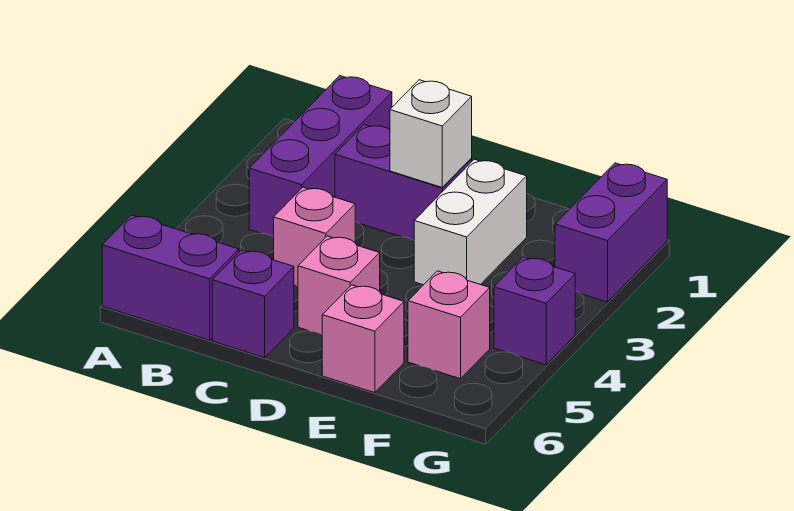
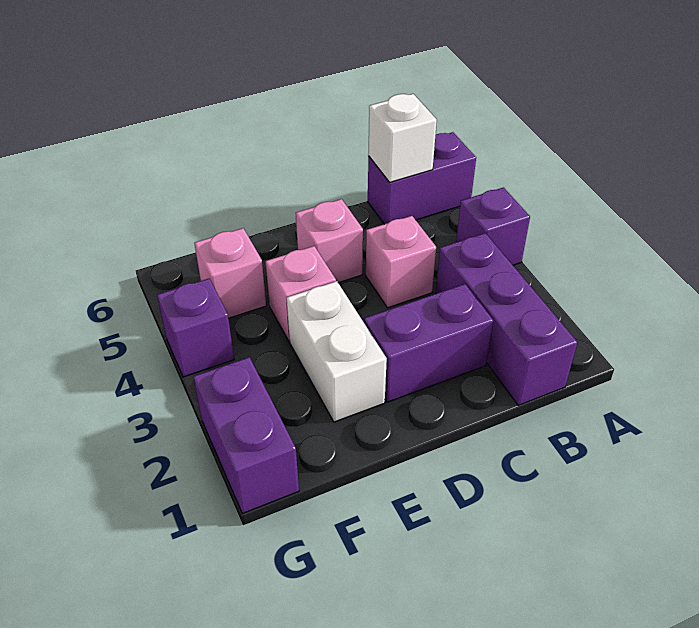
purple brick C6 level 1 -> purple brick A4 level 1
white brick D2 level 2 -> white brick B6 level 2
pink brick E6 level 1 -> pink brick E4 level 1

